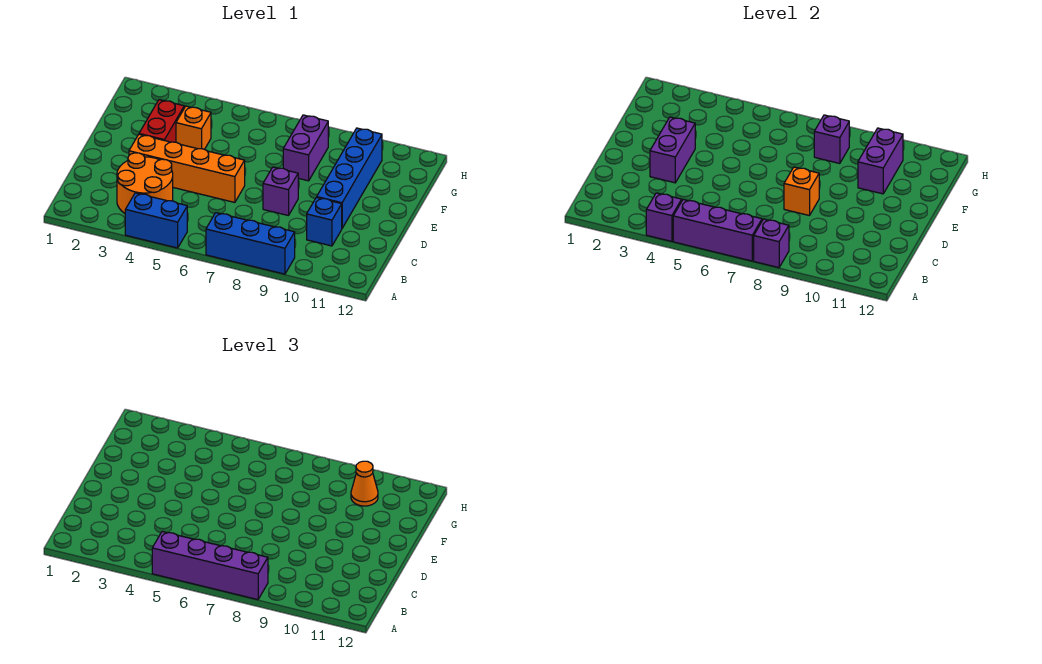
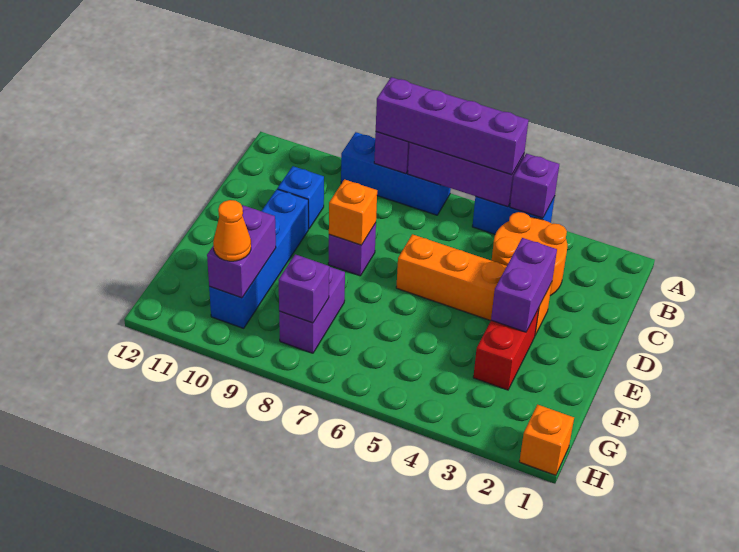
orange brick F4 level 1 -> orange brick H1 level 1

